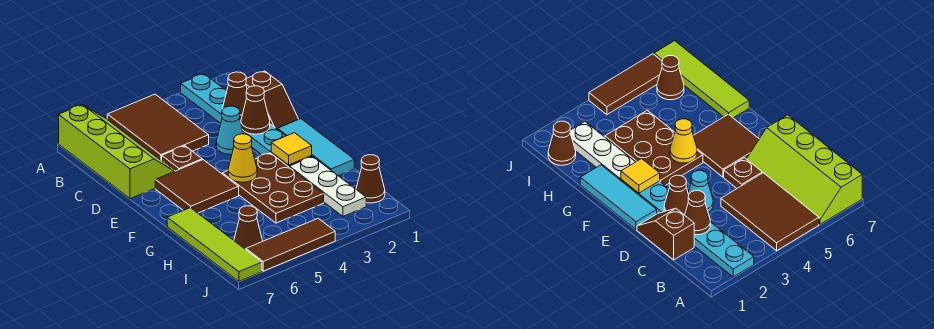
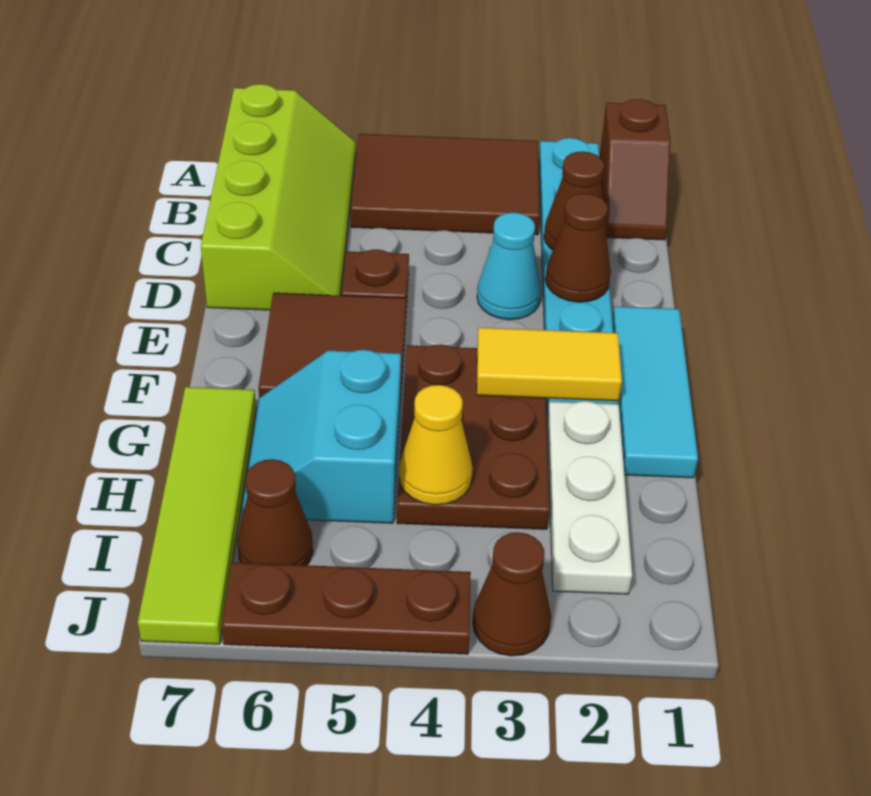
brown tile A4:C5 level 1 -> brown tile A3:B5 level 1
brown slope C1:D1 level 1 top C -> brown slope A1:B1 level 1 top A
yellow tile F2 level 2 -> yellow tile F2:F3 level 2
yellow cone F4 level 2 -> yellow cone H4 level 2
none -> cyan slope G5:H6 level 1 top 5
brown cone I1 level 1 -> brown cone J3 level 1
brown tile J4:J6 level 1 -> brown plate J4:J6 level 1

